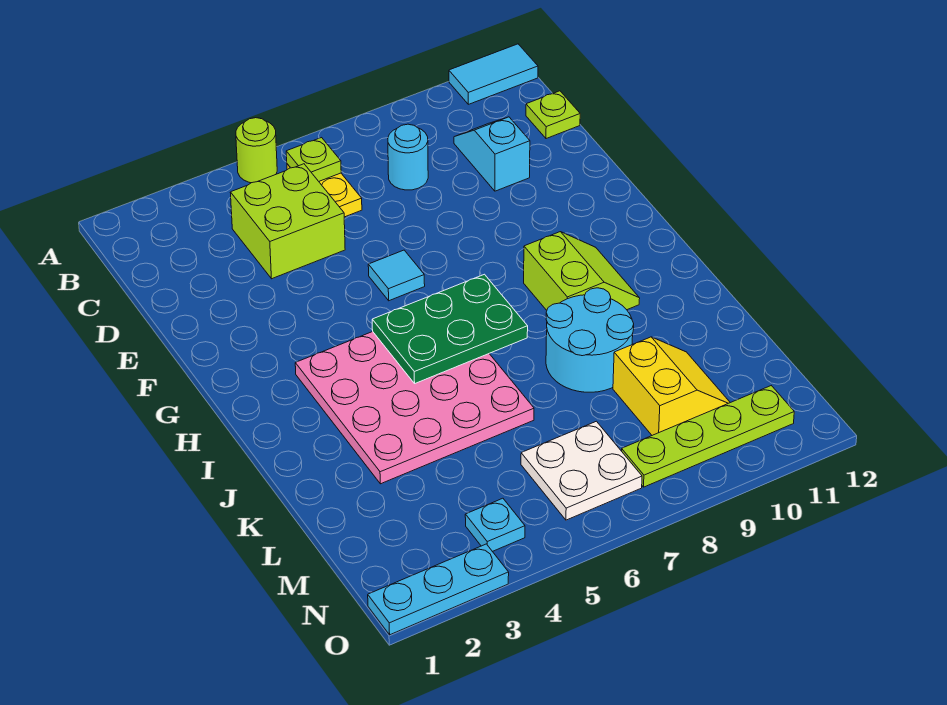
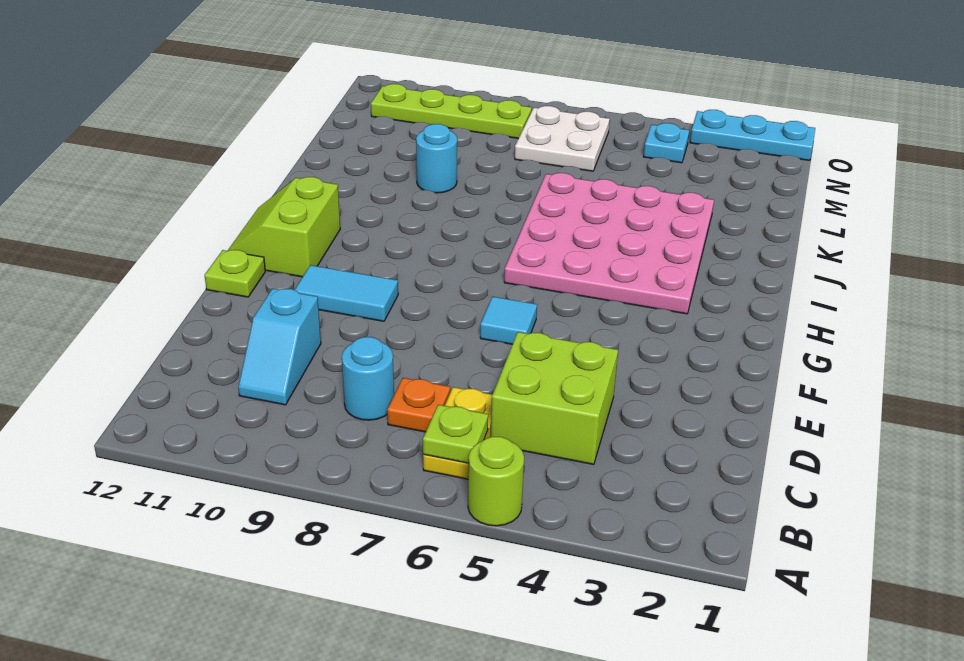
cyan tile A11:A12 level 1 -> cyan tile F9:F10 level 1
none -> orange plate C7 level 1
lime plate C12 level 1 -> lime plate F12 level 1
green plate H5:I7 level 2 -> none
lime slope H9:I10 level 1 top 9 -> lime slope G11:H12 level 1 top 11
cyan round brick J8:K9 level 1 -> cyan round brick K9 level 1
yellow slope L9:M10 level 1 top 9 -> none

